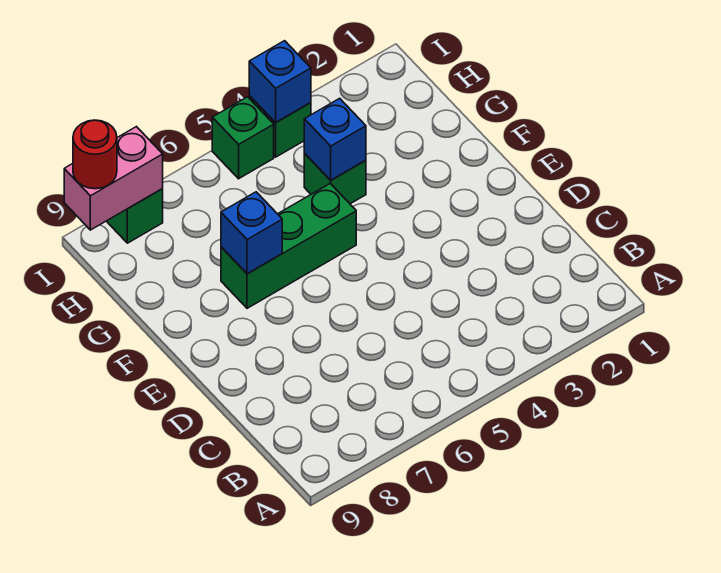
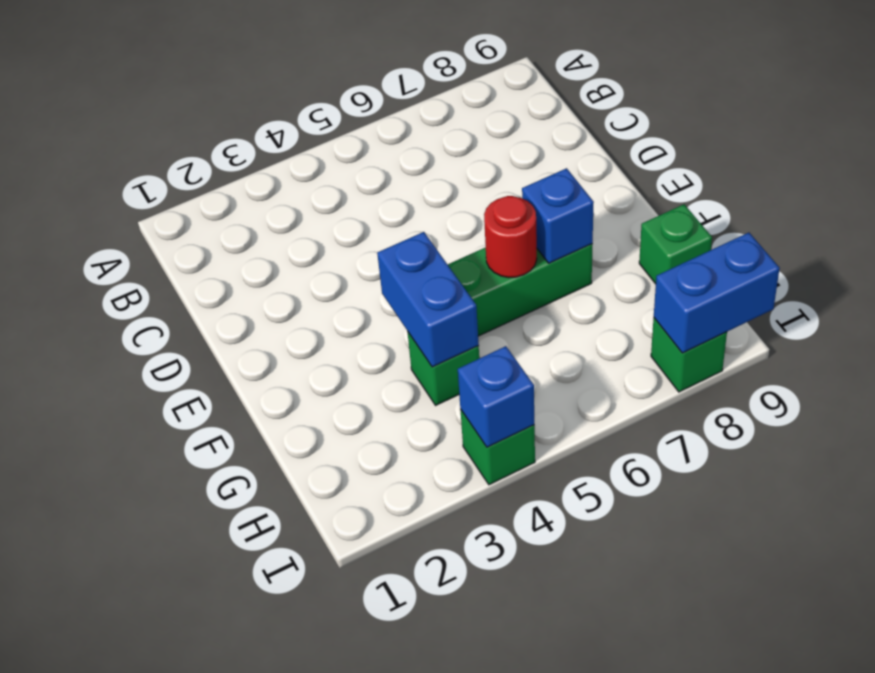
blue brick G4 level 2 -> blue brick F4:G4 level 2
green brick I5 level 1 -> green brick G9 level 1
pink brick I8:I9 level 2 -> blue brick I8:I9 level 2
red round brick I9 level 3 -> red round brick F6 level 2

